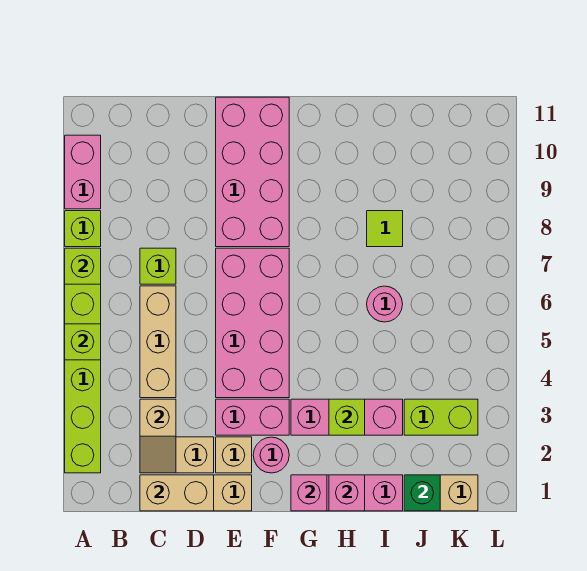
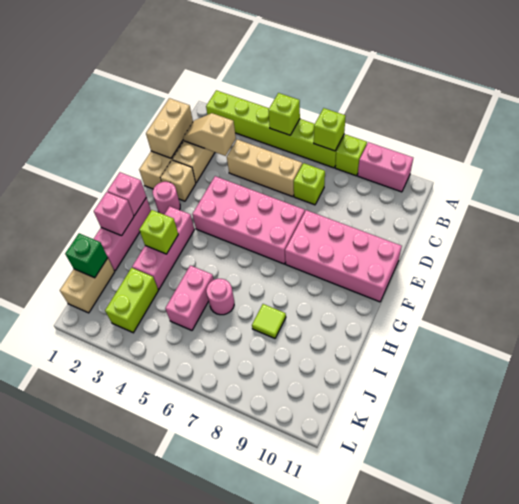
pink brick E3:F3 level 1 -> pink brick I5:J5 level 1

